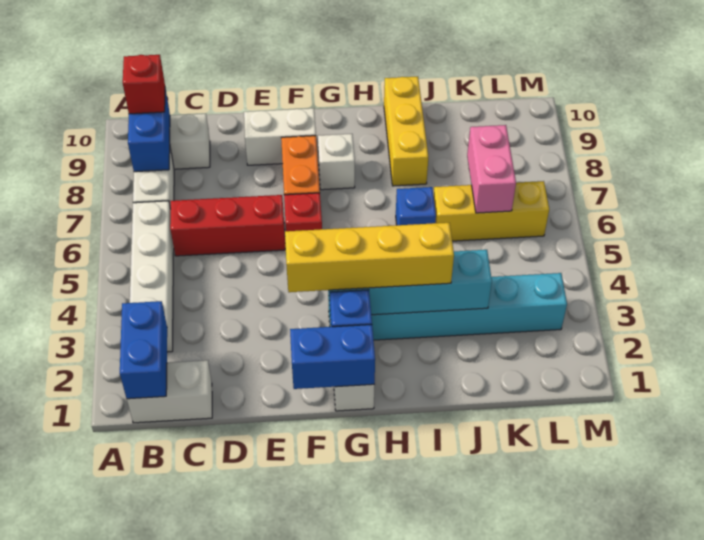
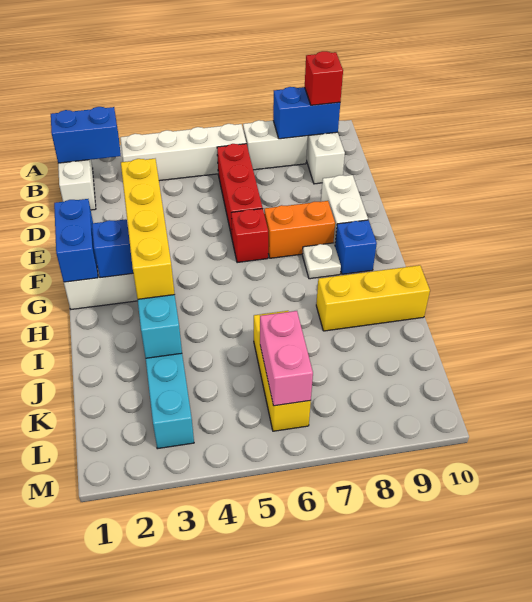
white brick G8 level 1 -> white plate G8 level 1
blue brick I6 level 1 -> blue brick G9 level 1
pink brick K6:K7 level 2 -> pink brick K6:L6 level 2

